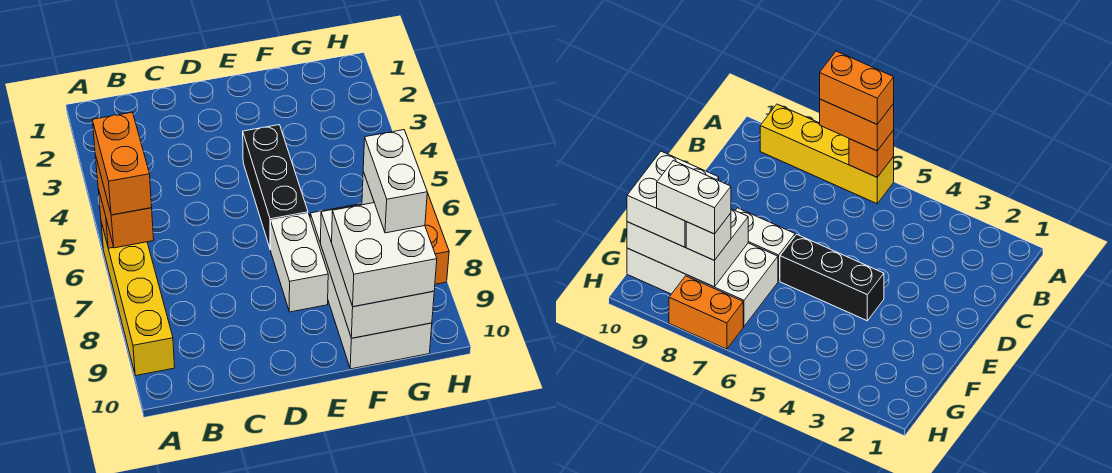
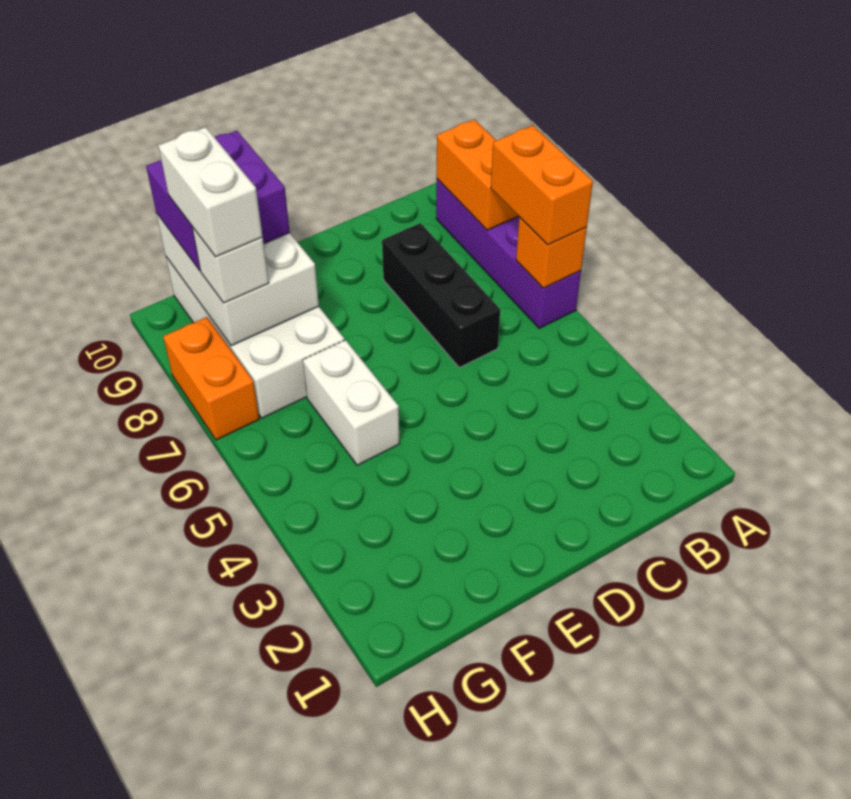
yellow brick A6:A9 level 1 -> purple brick A6:A9 level 1
orange brick A6:A7 level 4 -> orange brick A8:A9 level 2
black brick E4:E6 level 1 -> black brick C6:C8 level 1
white brick E7:E8 level 1 -> white brick F5:F6 level 1
white brick F9:G10 level 3 -> purple brick F9:G10 level 3

